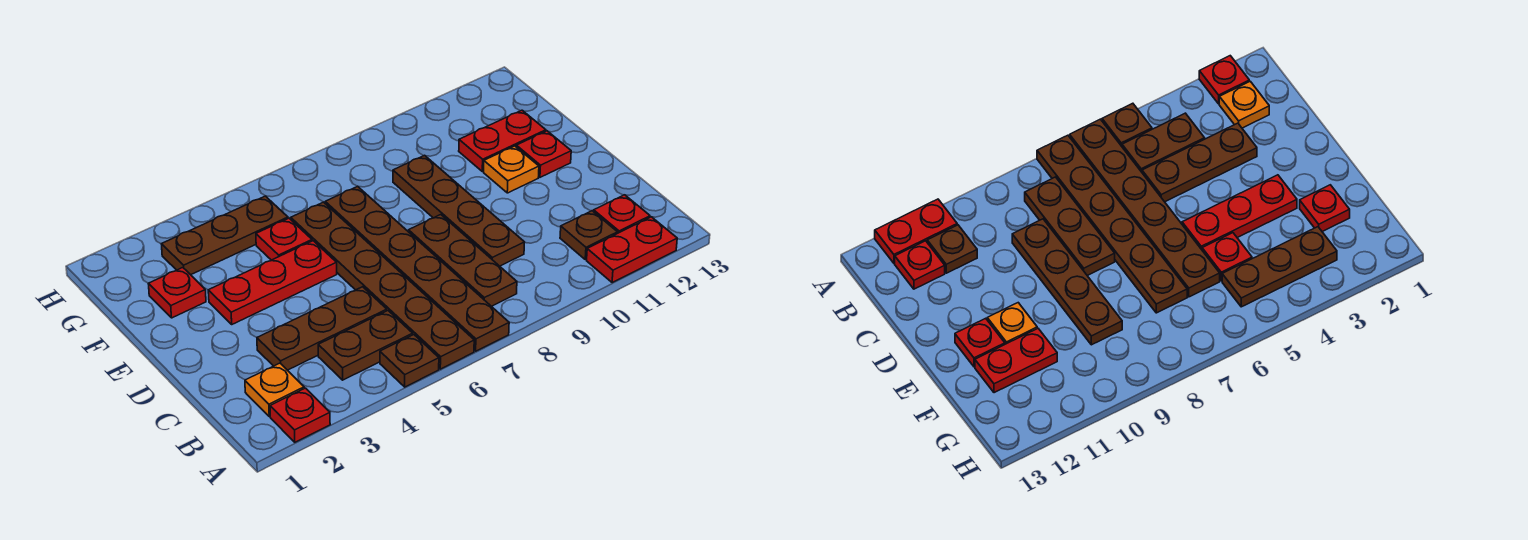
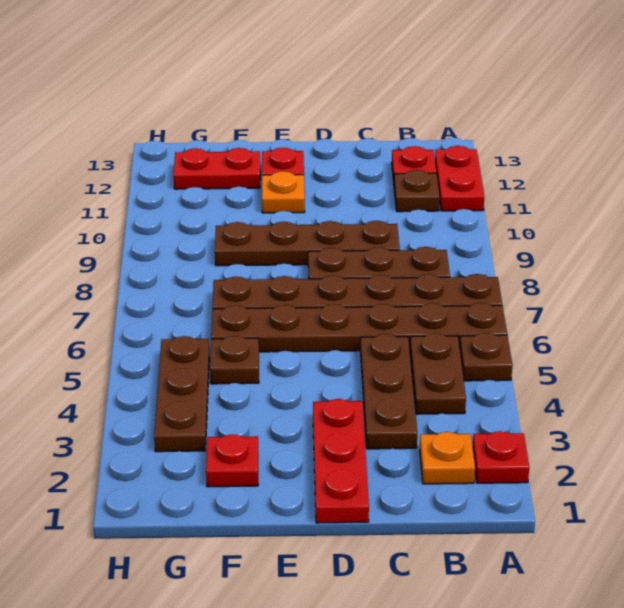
red plate E3:E5 level 1 -> red plate D1:D3 level 1
red plate F5 level 1 -> brown plate F5 level 1
red plate F11:F12 level 1 -> red plate F12:G12 level 1

